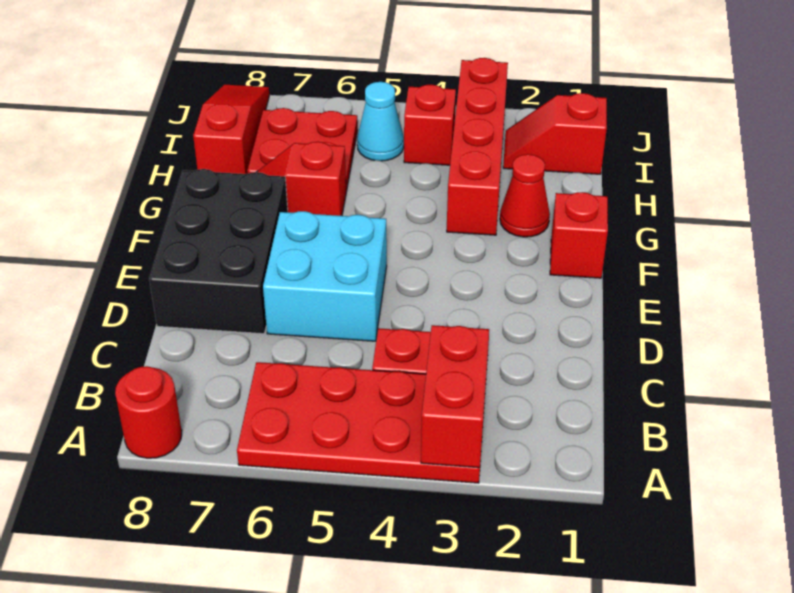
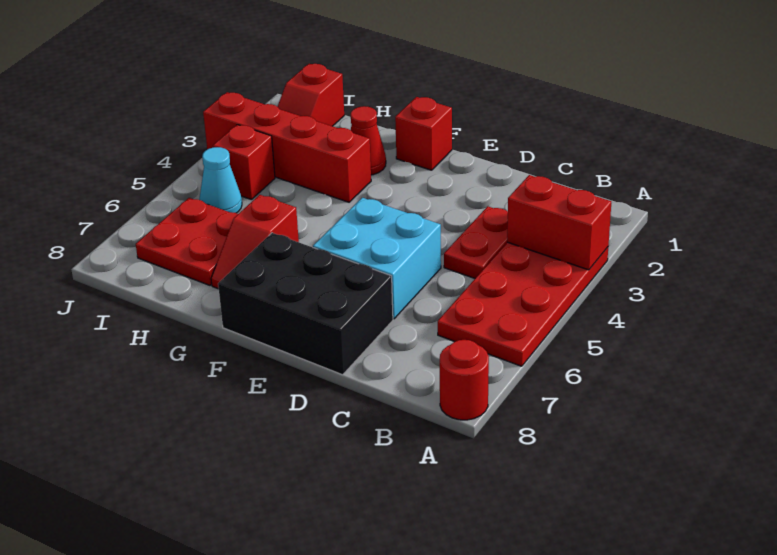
red slope H8:J8 level 1 top H -> none

